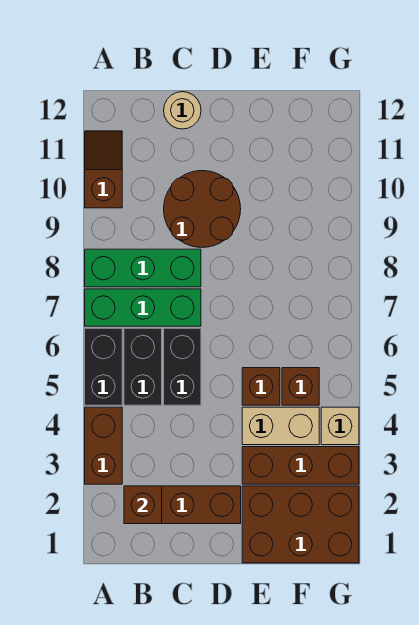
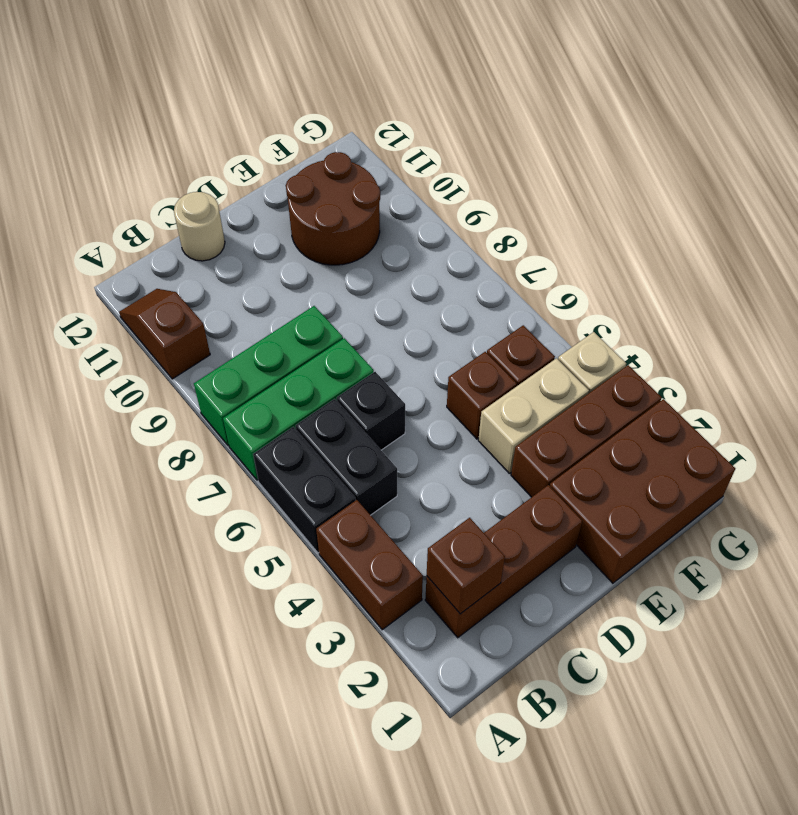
black brick C5:C6 level 1 -> black brick C6 level 1
brown round brick C9:D10 level 1 -> brown round brick E10:F11 level 1

